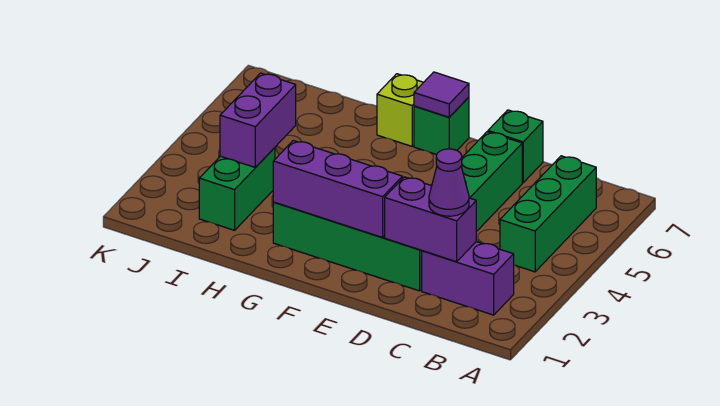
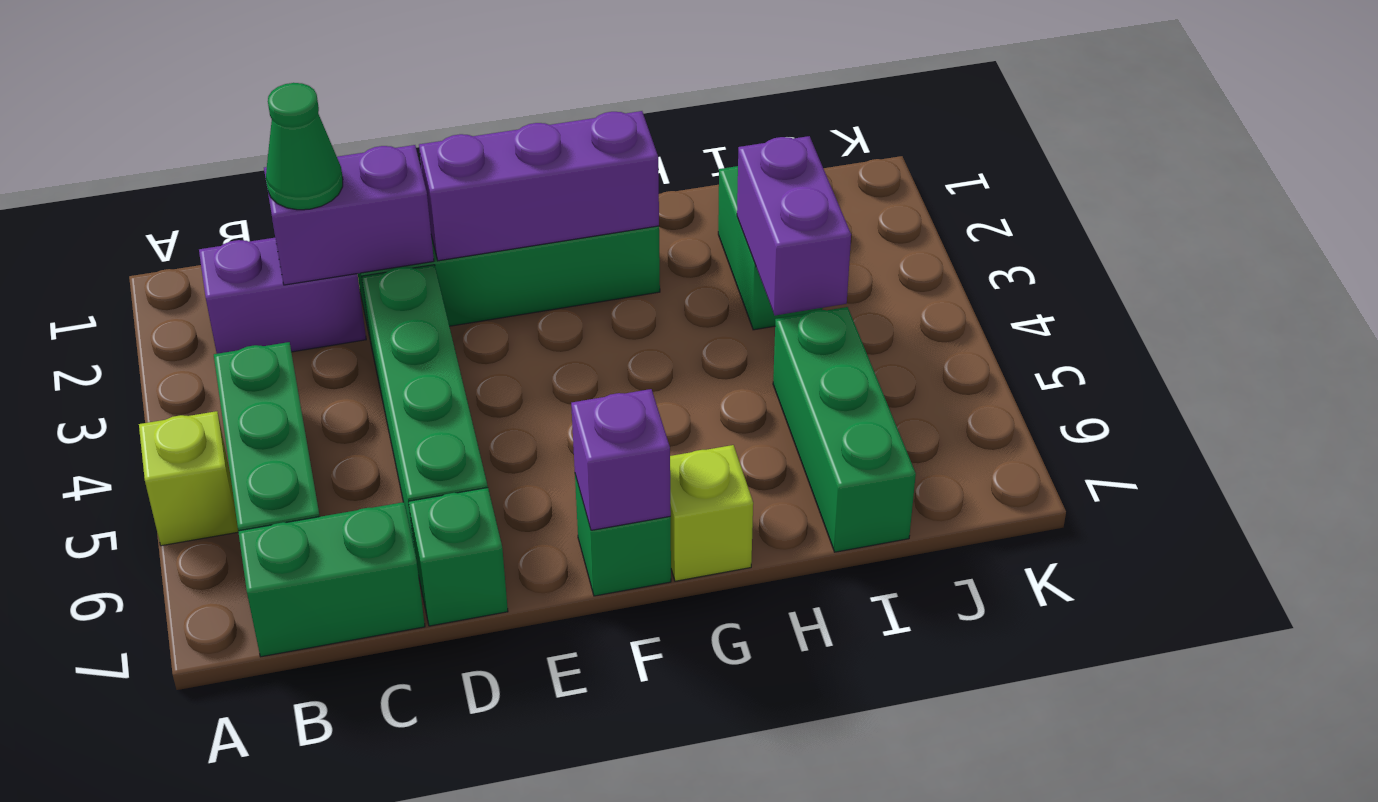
none -> lime brick A5 level 1
none -> green brick B7:C7 level 1
purple cone C2 level 3 -> green cone C2 level 3
purple tile F7 level 2 -> purple brick F7 level 2
none -> green brick I5:I7 level 1

